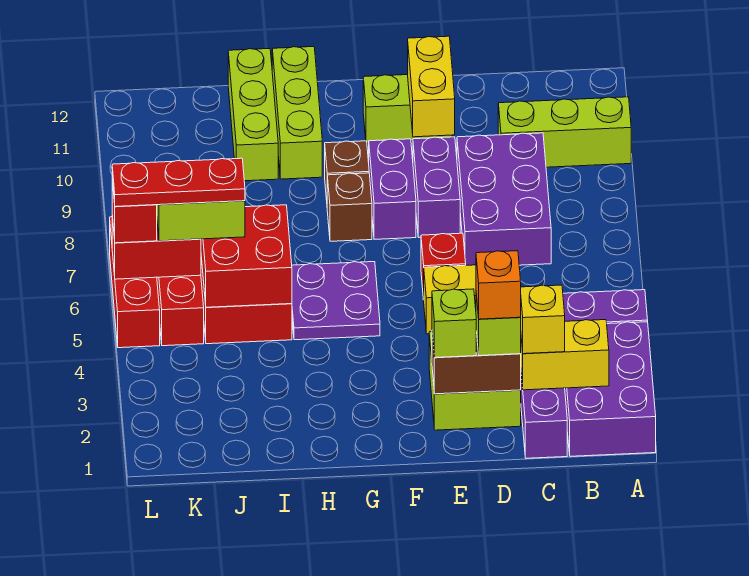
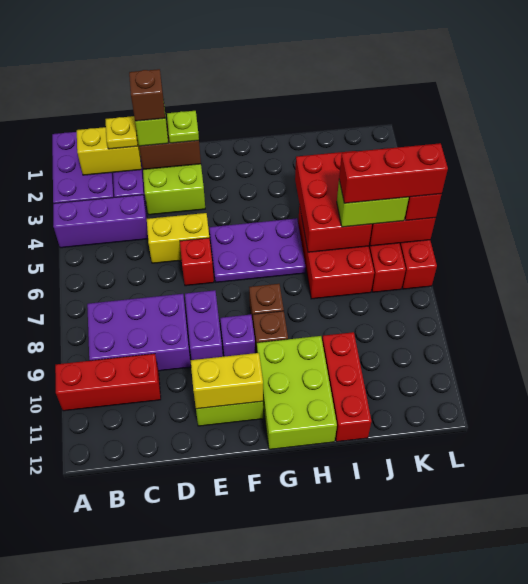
lime brick A10:C10 level 1 -> red brick A10:C10 level 1
yellow brick C2 level 3 -> yellow plate C2 level 3
purple brick C7:D9 level 1 -> purple brick B8:D9 level 1
orange brick D2 level 4 -> brown brick D2 level 4
lime brick E2 level 3 -> lime plate E2 level 3
yellow brick E10:E11 level 2 -> yellow brick E11:F11 level 2
purple brick F8:F9 level 1 -> purple brick F9 level 1
purple plate G5:H6 level 1 -> purple plate F5:H6 level 1
lime brick H10:H12 level 1 -> lime brick G10:H12 level 1
red brick I5:J6 level 2 -> red brick I4:J6 level 2
lime brick I10:I12 level 1 -> red brick I10:I12 level 1
red plate J6:L6 level 4 -> red brick J6:L6 level 4

